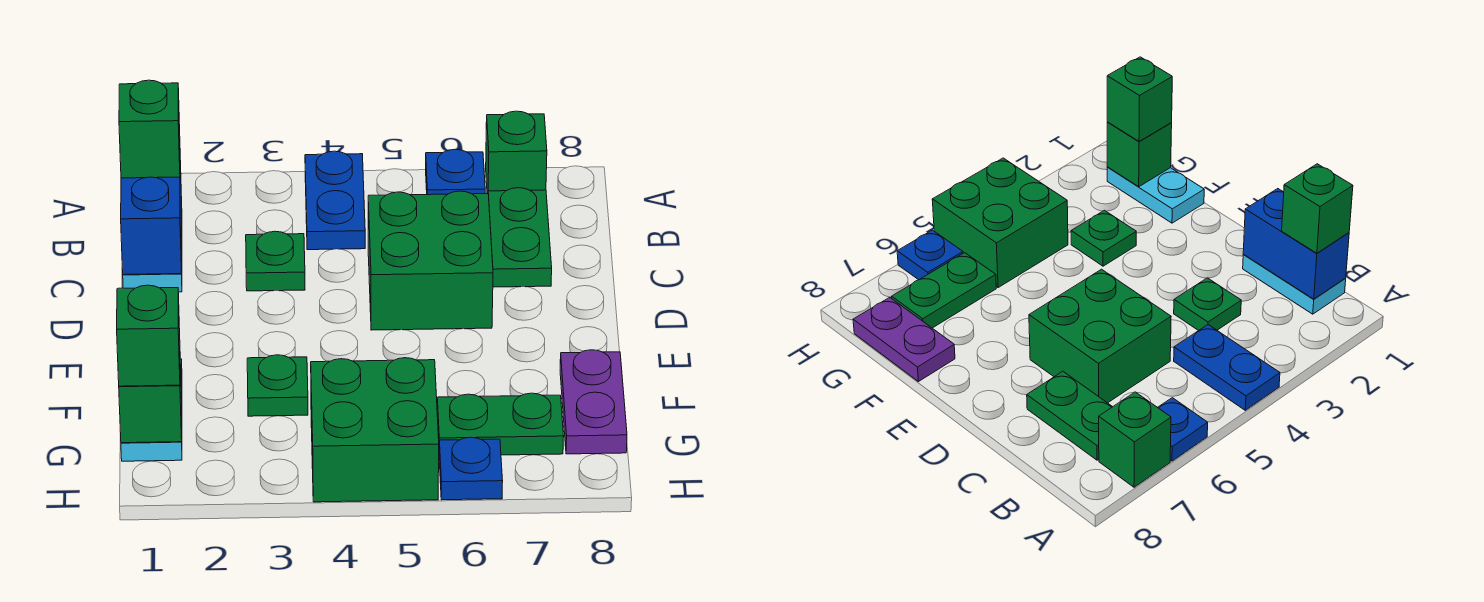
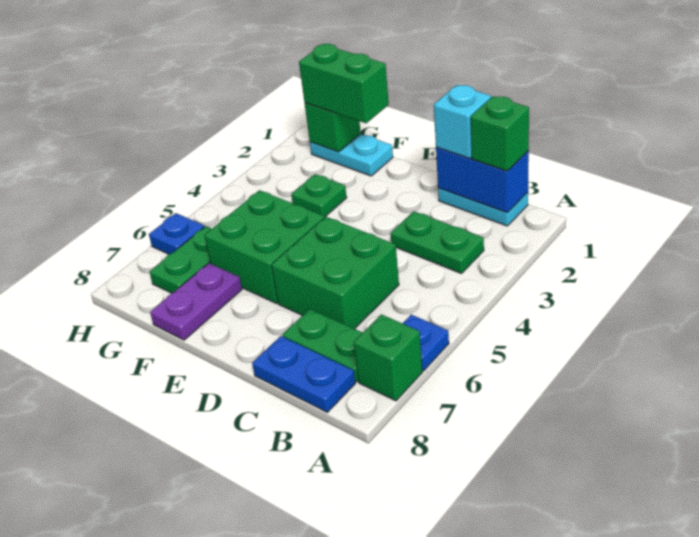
blue plate A4:B4 level 1 -> blue plate B8:C8 level 1
none -> cyan brick C1 level 3
green plate C3 level 1 -> green plate B3:C3 level 1
purple plate F8:G8 level 1 -> purple plate F7:F8 level 1
green brick G1 level 3 -> green brick F1:G1 level 3
green brick G4:H5 level 1 -> green brick E5:F6 level 1

